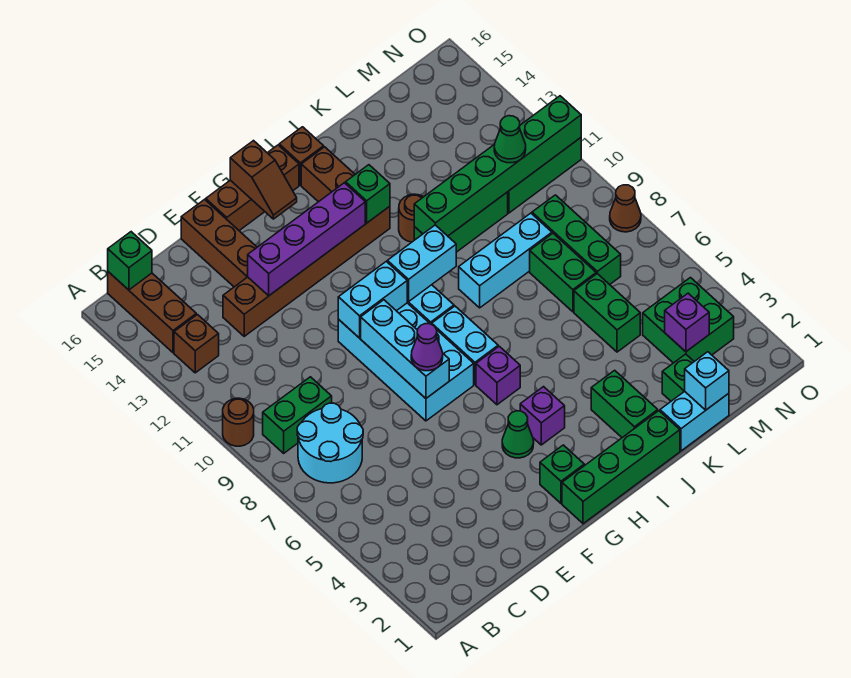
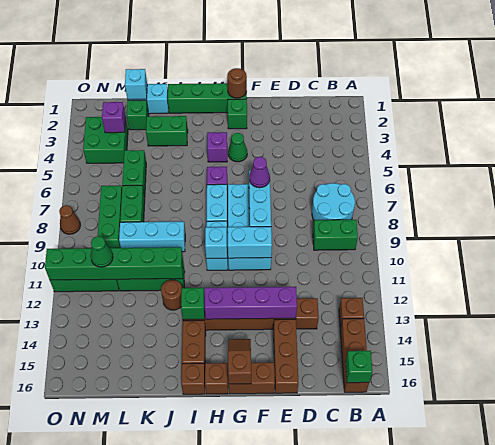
brown round brick A10 level 1 -> brown round brick G1 level 2
cyan brick H10:I10 level 2 -> cyan brick H10 level 2
green brick J2:J3 level 1 -> green brick J3:K3 level 1

